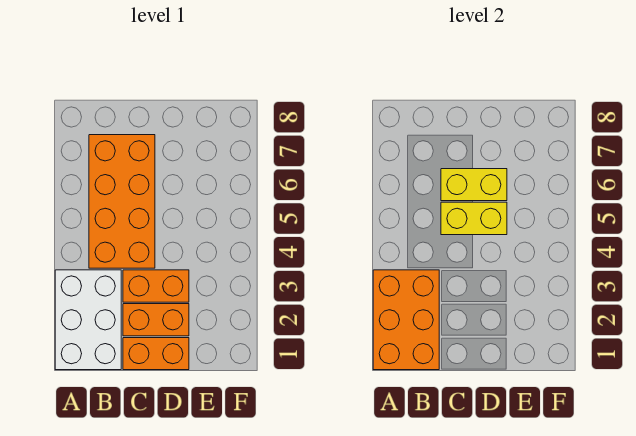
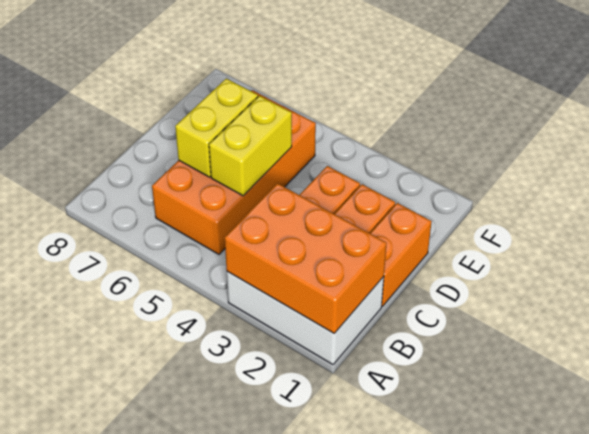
orange brick B4:C7 level 1 -> orange brick B5:E6 level 1

